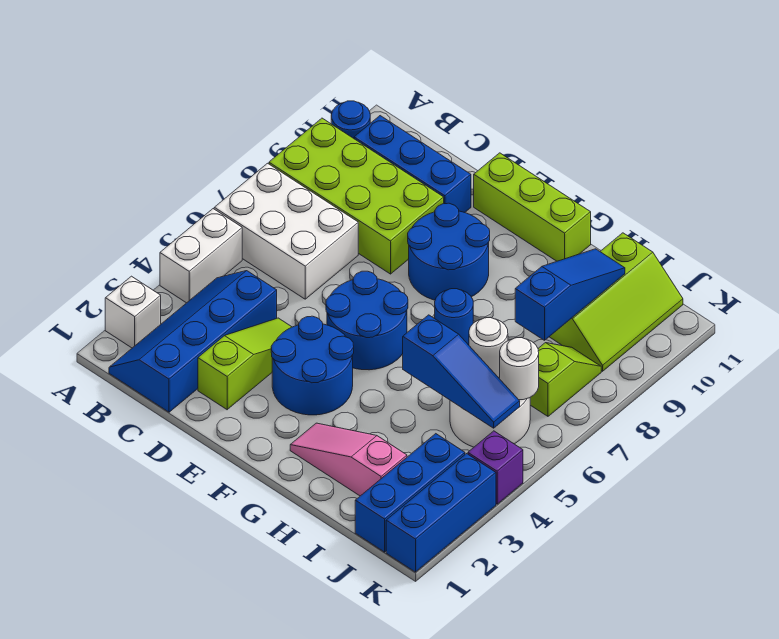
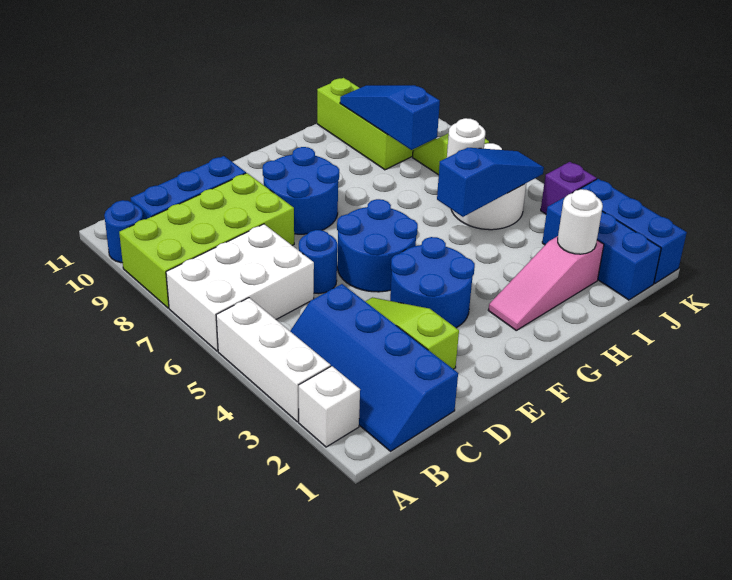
white brick A4:A5 level 1 -> white brick A3:A5 level 1
lime brick E11:G11 level 1 -> none
blue round brick G7 level 1 -> blue round brick D6 level 1
white round brick J6 level 2 -> white round brick I2 level 2

